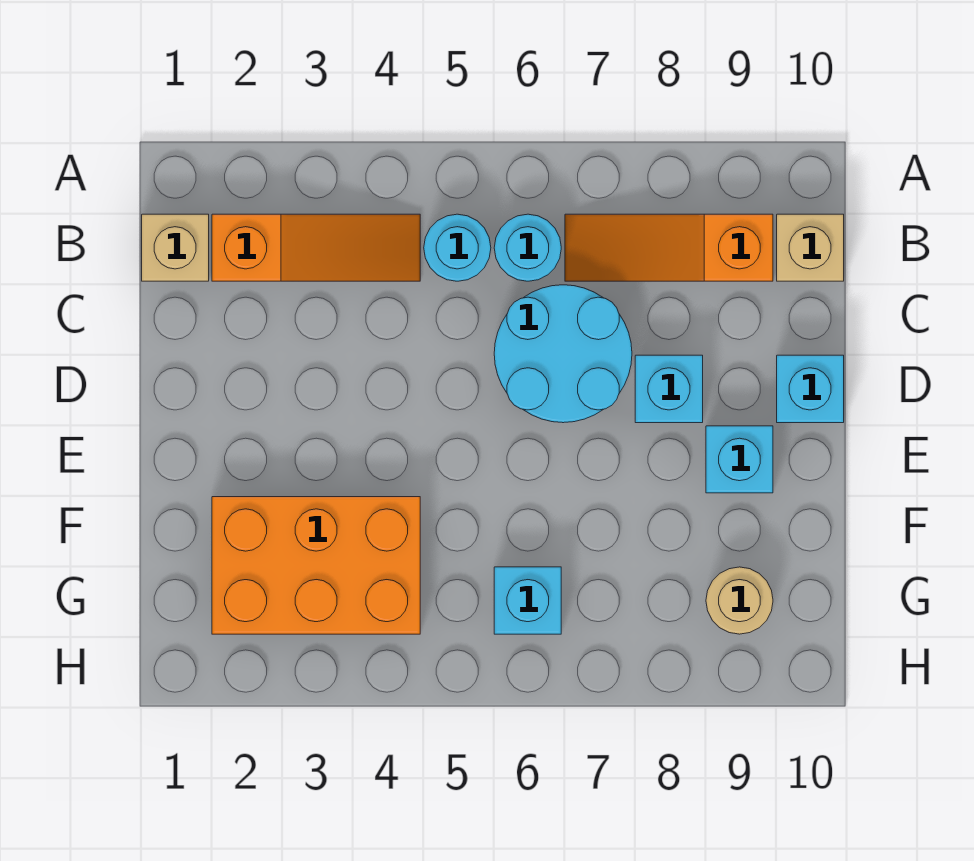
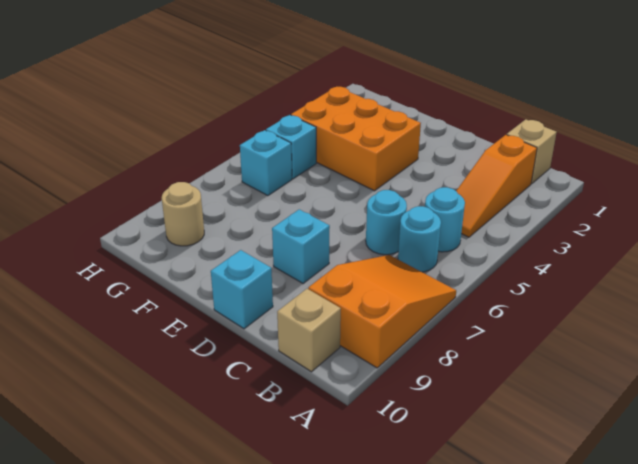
orange slope B7:B9 level 1 top 9 -> orange slope A7:B9 level 1 top 9
cyan round brick C6:D7 level 1 -> cyan round brick C6 level 1
cyan brick E9 level 1 -> cyan brick G5 level 1
orange brick F2:G4 level 1 -> orange brick E3:G4 level 1

